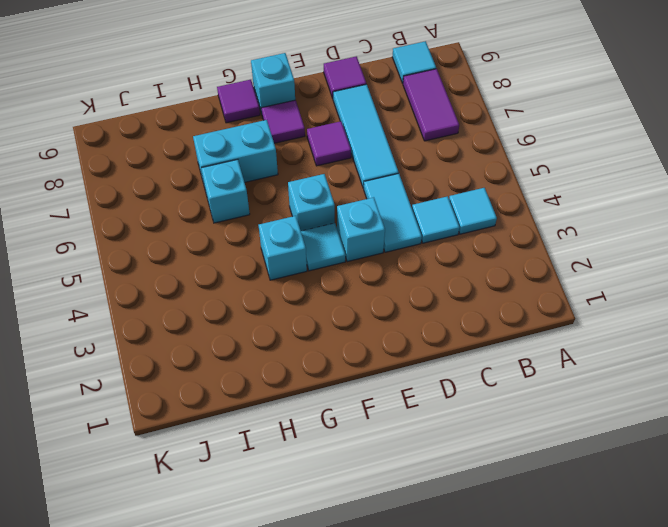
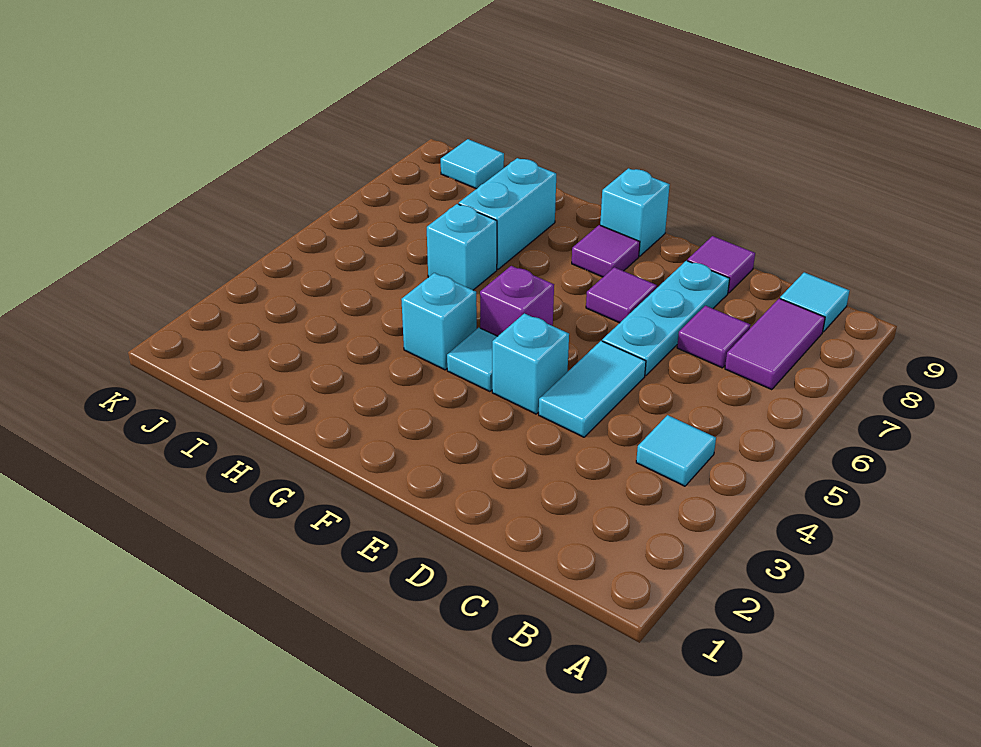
cyan tile C4 level 1 -> cyan tile J9 level 1
cyan tile D6:D8 level 1 -> cyan plate D6:D8 level 1
cyan brick F5 level 1 -> purple brick F5 level 1
cyan brick G7:H7 level 1 -> cyan brick H7:H8 level 1
purple tile G9 level 1 -> purple tile C7 level 1

